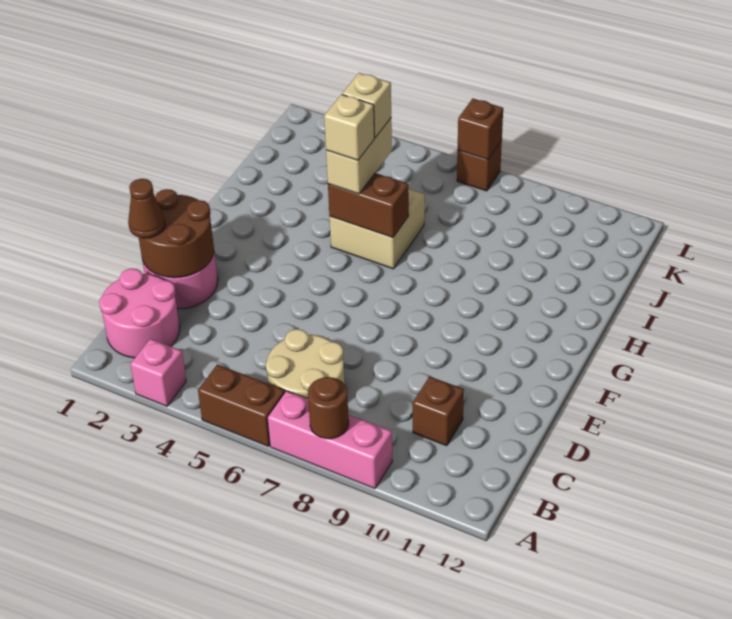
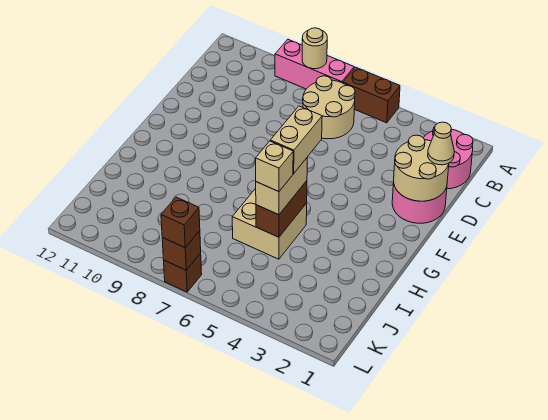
pink brick A3 level 1 -> none
brown round brick A8 level 2 -> tan round brick A8 level 2
brown brick C10 level 1 -> brown brick L7 level 3
brown round brick D1:E2 level 2 -> tan round brick D1:E2 level 2
brown cone D1 level 3 -> tan cone D1 level 3
brown brick H5:H6 level 2 -> brown brick H5:I5 level 2
tan brick H5 level 4 -> tan brick G5:H5 level 4

